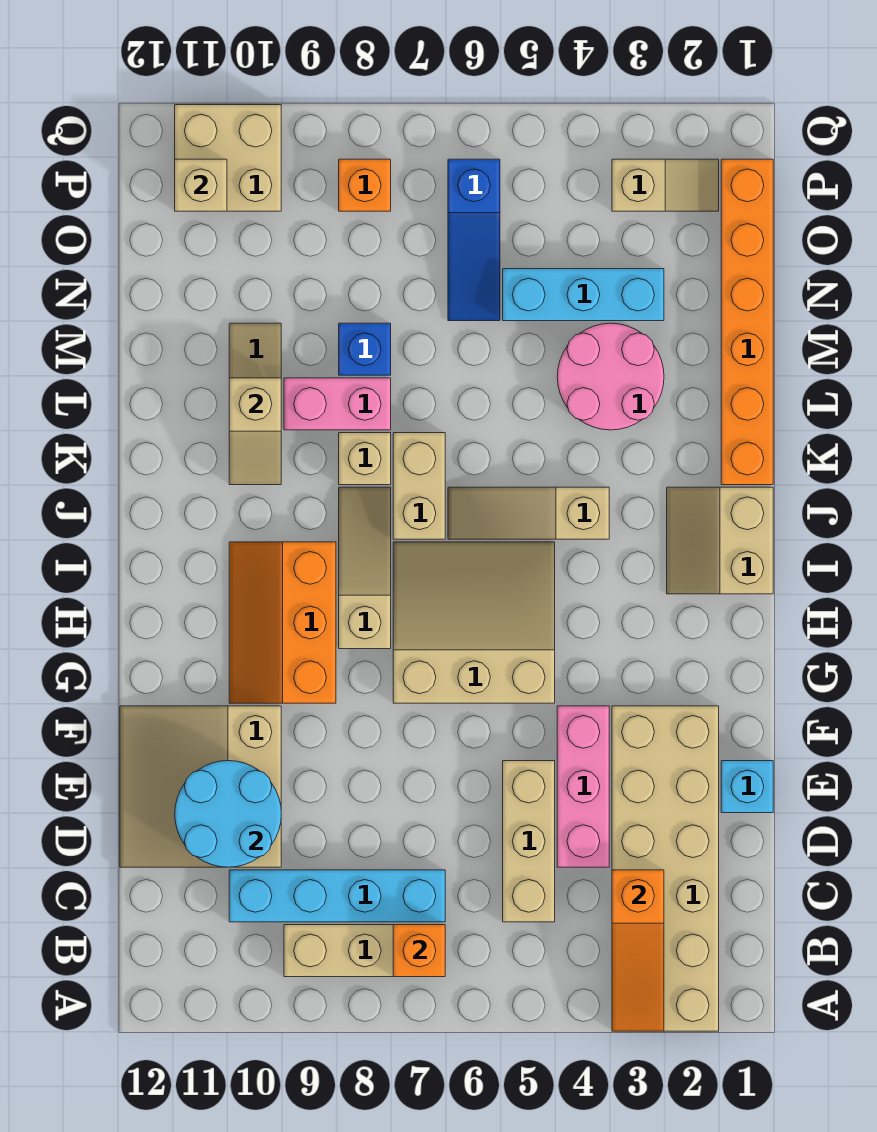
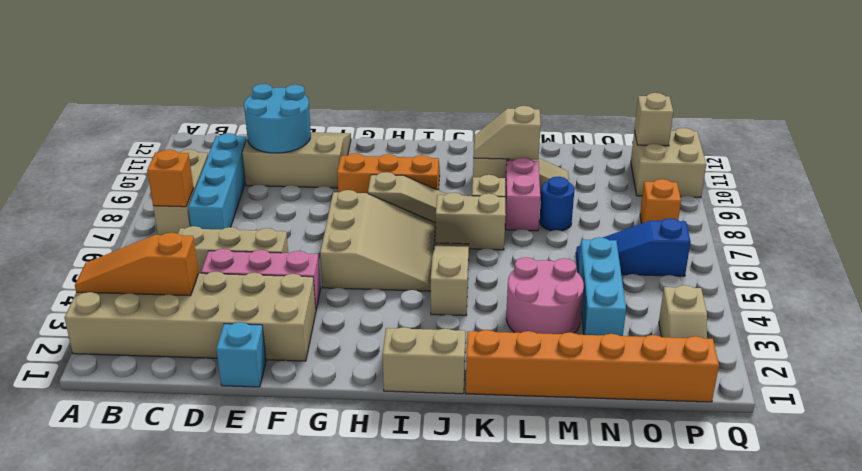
blue brick M8 level 1 -> blue round brick M8 level 1

